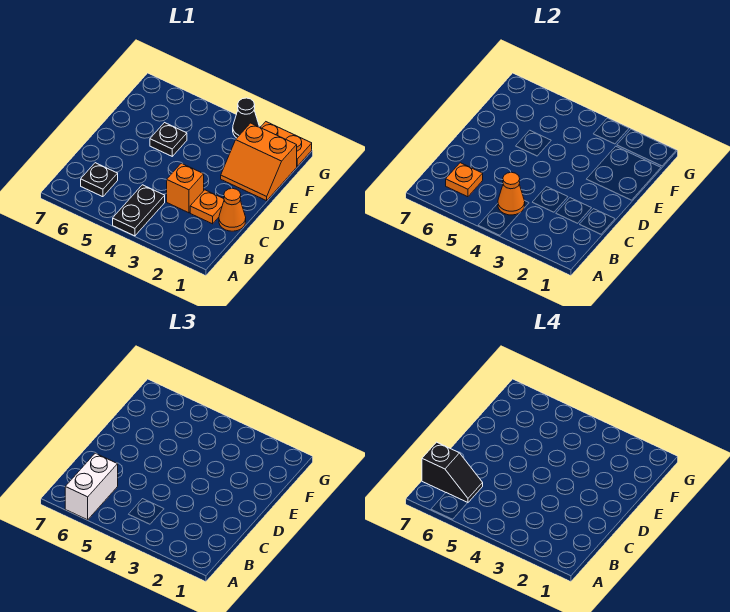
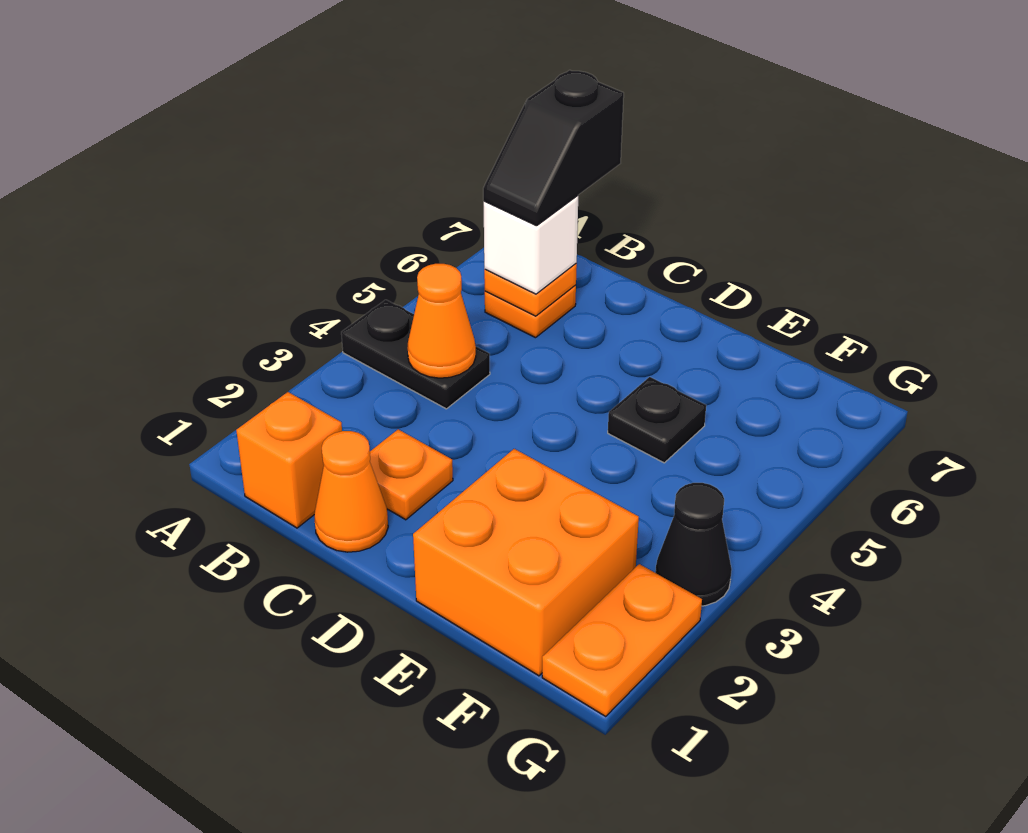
white brick A6:B6 level 3 -> white brick B6 level 3
black plate B6 level 1 -> orange plate B6 level 1
orange brick C3 level 1 -> orange brick B1 level 1
orange slope E1:F2 level 1 top F -> orange brick E1:F2 level 1

